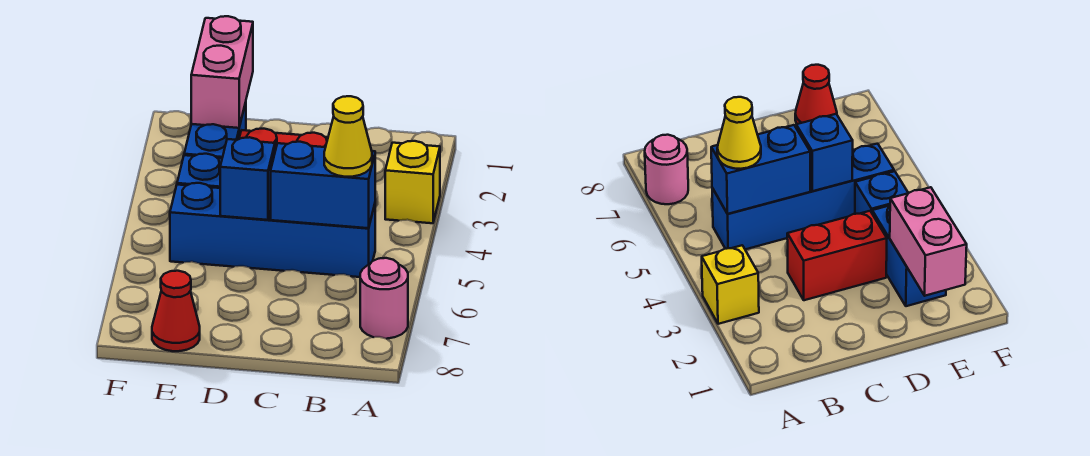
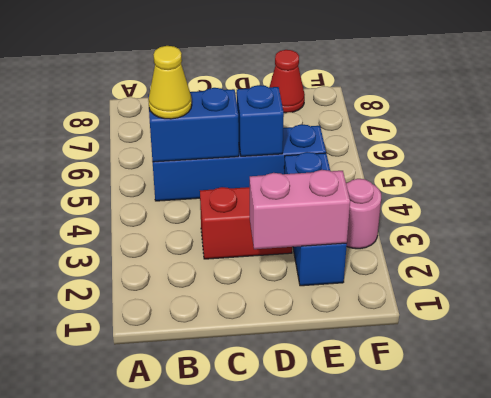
yellow brick A3 level 1 -> none
pink round brick A7 level 1 -> pink round brick F3 level 1
pink brick E1:E2 level 2 -> pink brick D2:E2 level 2

